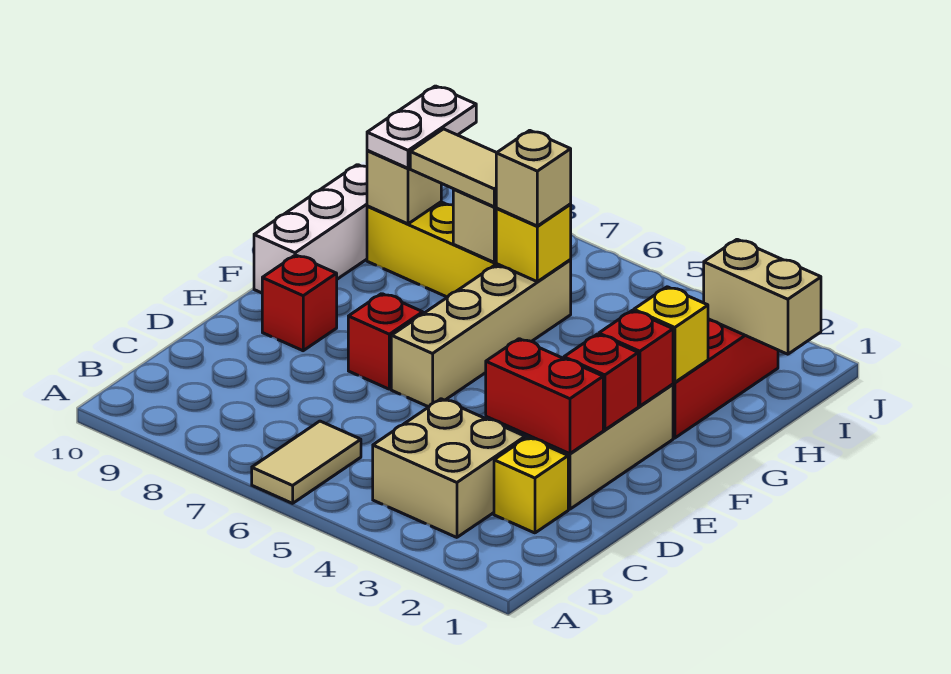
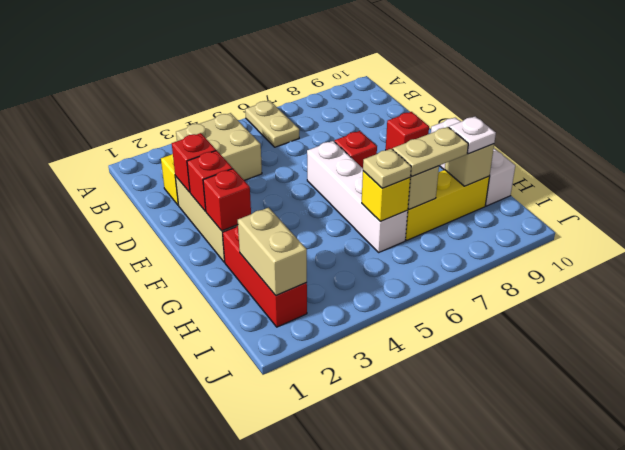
tan tile A6:B6 level 1 -> tan plate A6:B6 level 1
red brick D2:D3 level 2 -> red brick D2 level 2
tan brick E6:H6 level 1 -> white brick E6:H6 level 1
yellow brick G2 level 2 -> none
tan brick H6 level 3 -> tan plate H6 level 3
tan tile H7:H8 level 3 -> tan plate H7:H8 level 3
white plate H9:I9 level 3 -> white plate H9 level 3
tan brick I1:I2 level 2 -> tan brick H2:I2 level 2

